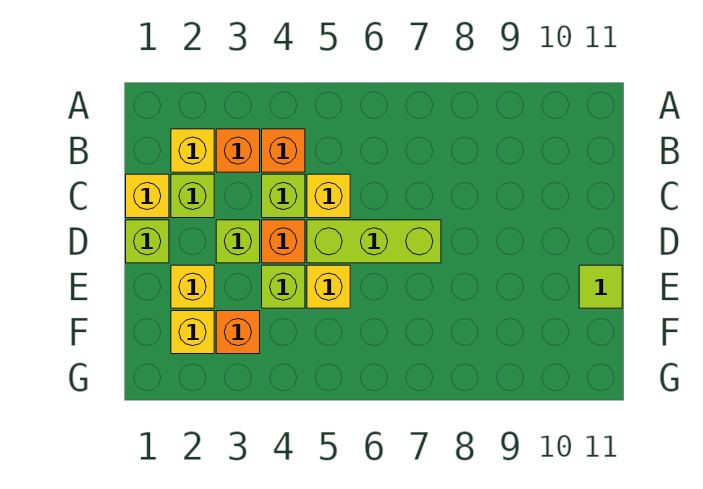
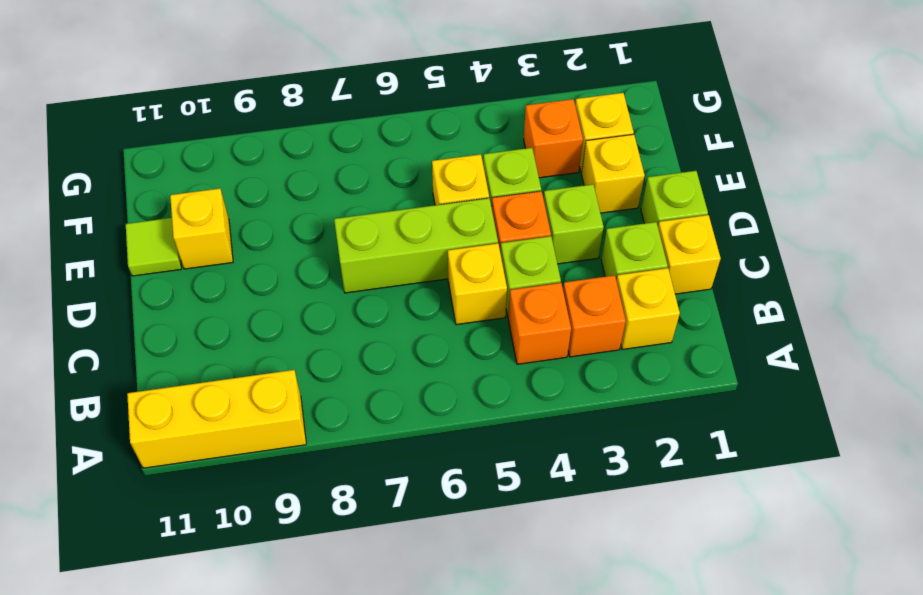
none -> yellow brick A9:A11 level 1
none -> yellow brick E10 level 1

